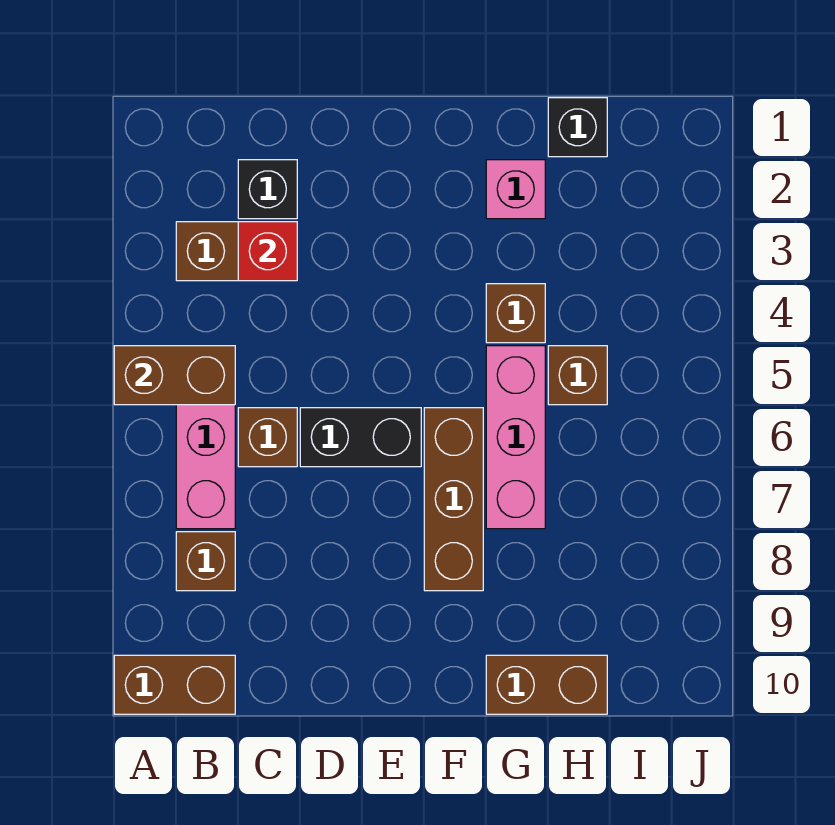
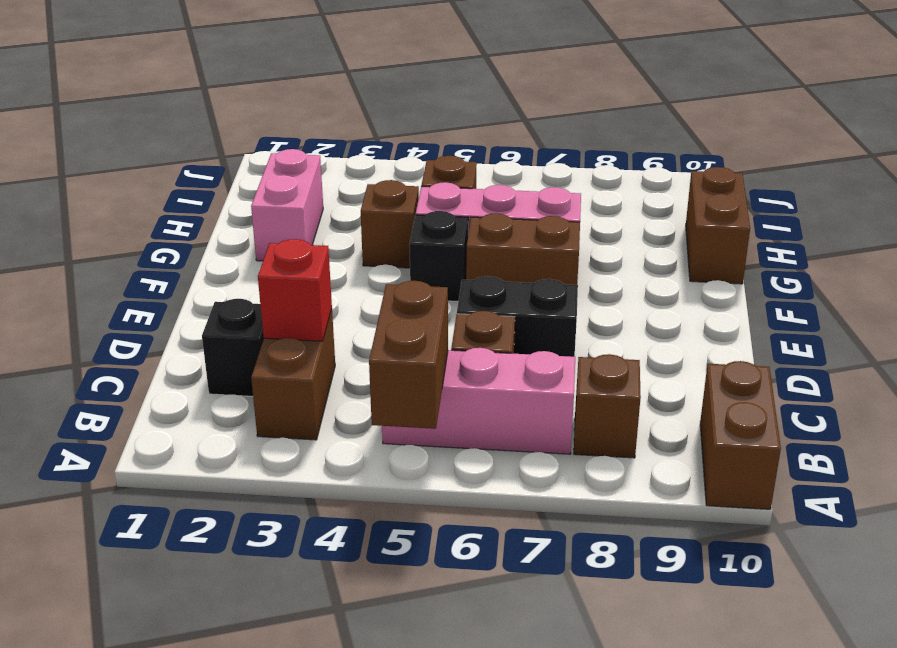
black brick D6:E6 level 1 -> black brick D6:D7 level 1
brown brick F6:F8 level 1 -> brown brick F6:F7 level 1
pink brick G2 level 1 -> pink brick G2:H2 level 1
black brick H1 level 1 -> black brick F5 level 1

